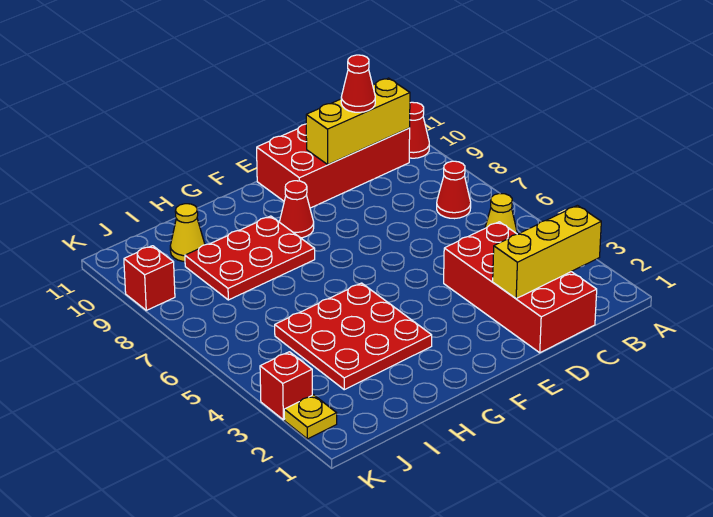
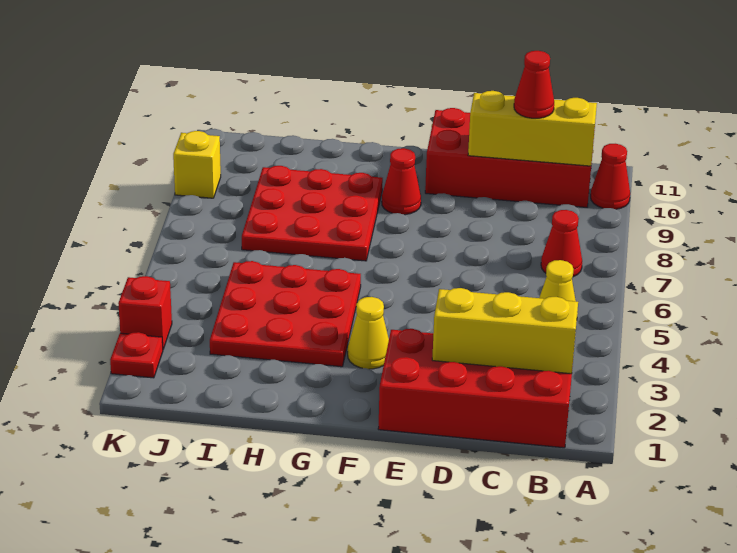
red brick C1:D4 level 1 -> red brick B1:E2 level 1
red plate G8:I9 level 1 -> red plate G7:I9 level 1
yellow cone I10 level 1 -> yellow cone F3 level 1
yellow plate K2 level 1 -> red plate K2 level 1
red brick K9 level 1 -> yellow brick K9 level 1

